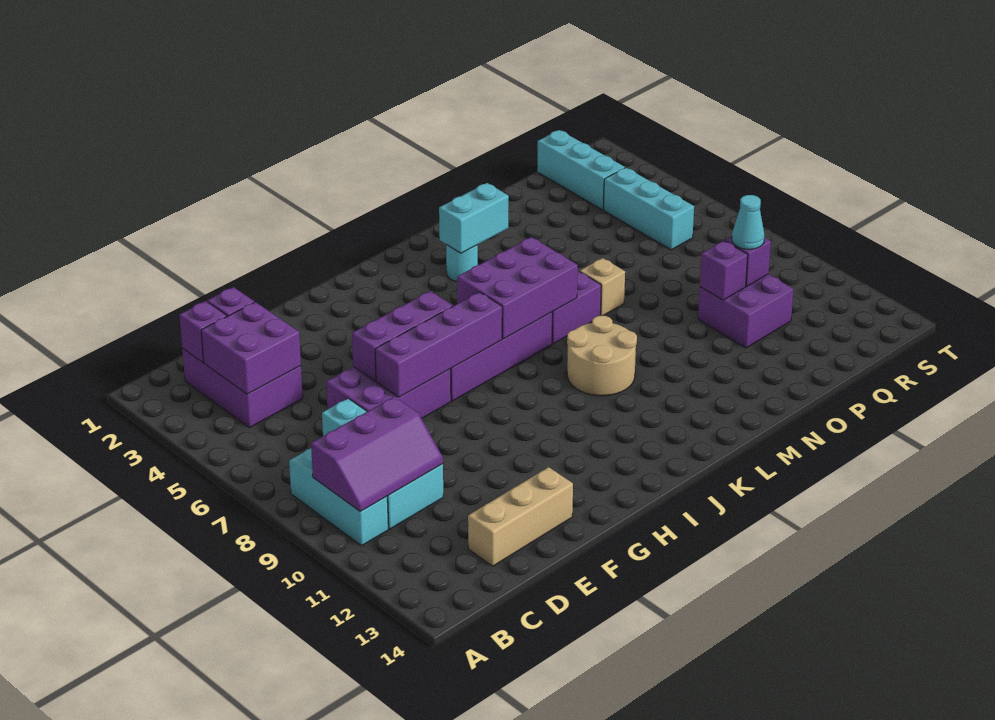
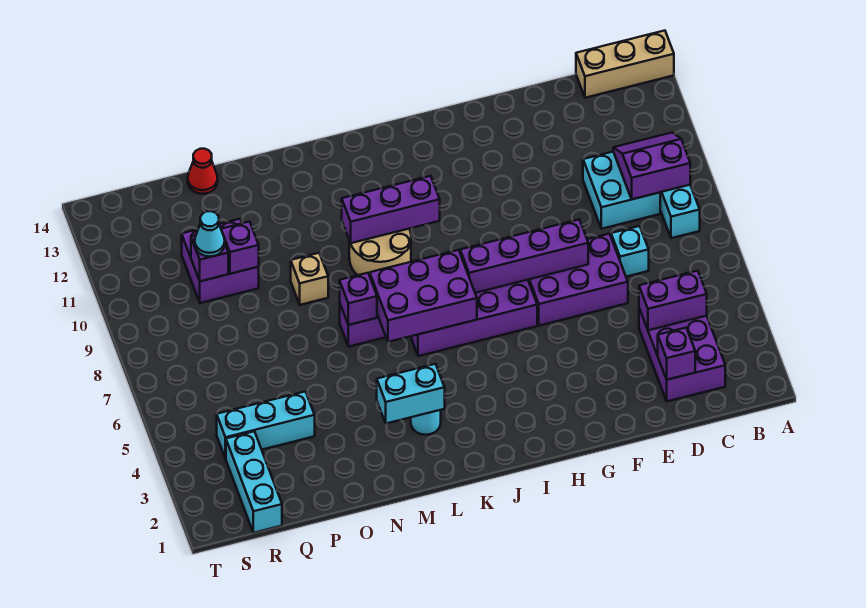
purple slope B9:D10 level 2 top 9 -> purple slope B9:C10 level 2 top 9
purple brick C2 level 2 -> purple brick M7 level 2
purple brick C3:D4 level 2 -> purple brick C4:D4 level 2
tan brick D13:F13 level 1 -> tan brick A14:C14 level 1
purple brick F6:H6 level 2 -> purple brick J10:L10 level 2
tan brick N7 level 1 -> tan brick N9 level 1
none -> red cone P14 level 1
cyan brick R4:R6 level 1 -> cyan brick P4:R4 level 1

